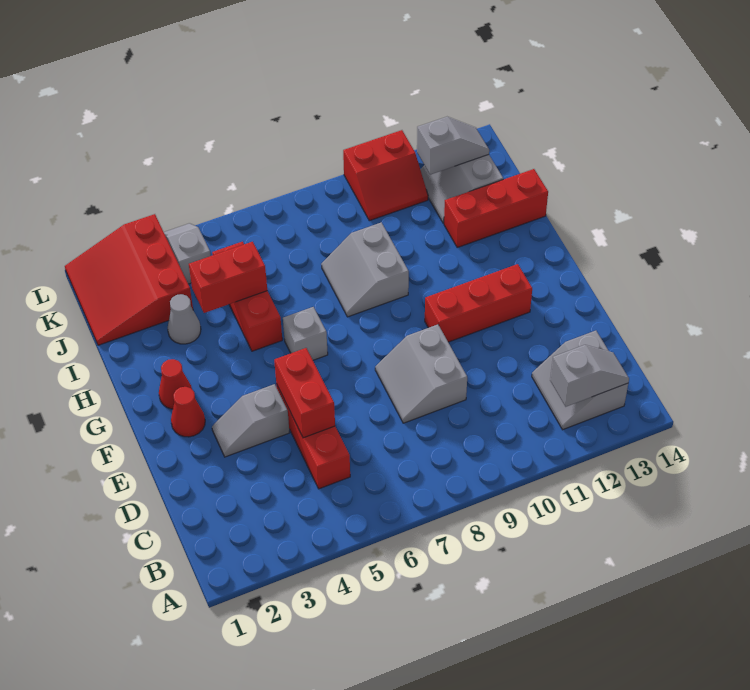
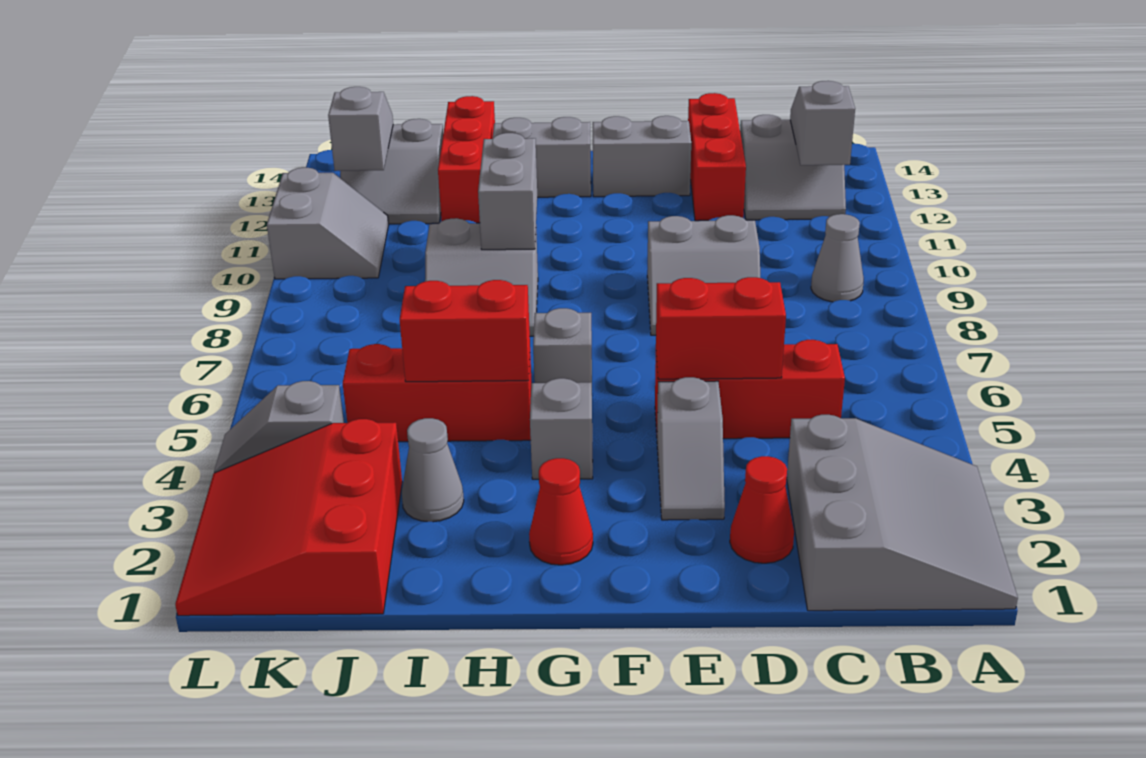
none -> grey slope A1:C3 level 1 top C
none -> grey cone B9 level 1
none -> grey brick E13:F13 level 1
red cone F2 level 1 -> red cone D2 level 1
red brick F10:F12 level 1 -> red brick D12:D14 level 1
none -> grey brick G4 level 1
none -> grey brick G13:H13 level 1
none -> grey brick H9:H10 level 2
red brick I4:I5 level 2 -> red brick H5:I5 level 2
red slope J1:L3 level 1 top 3 -> red slope J1:L3 level 1 top J
red slope K10:L11 level 1 top L -> grey slope K10:L11 level 1 top L

